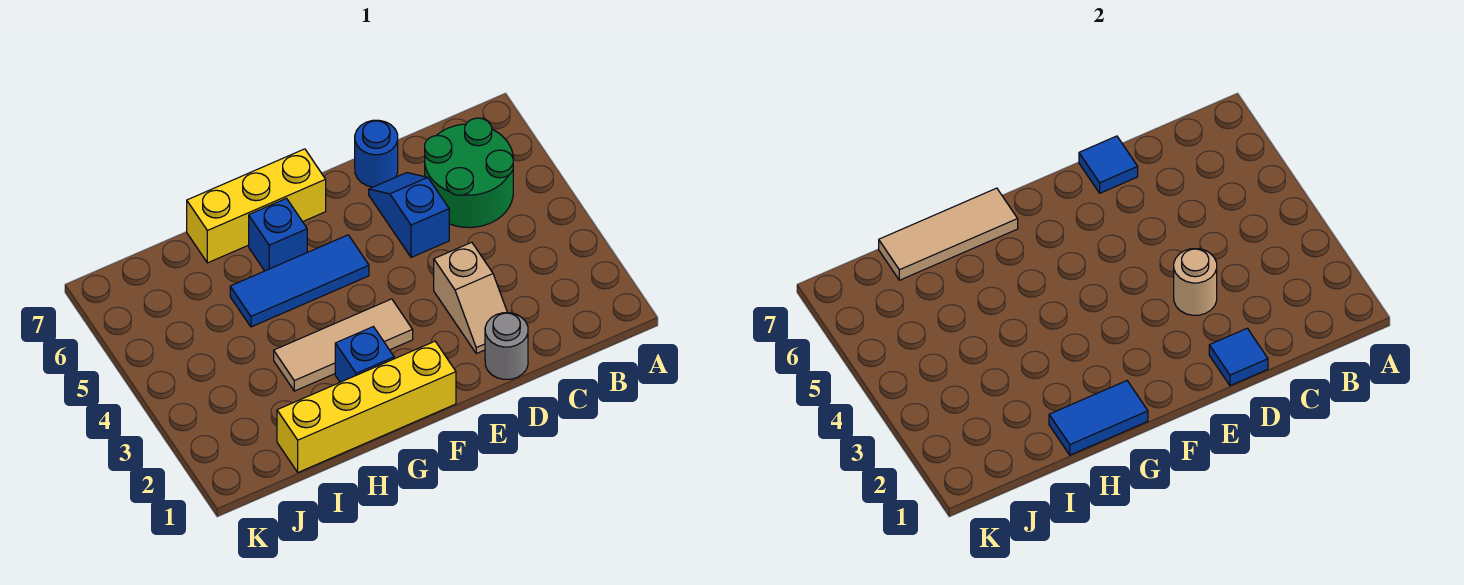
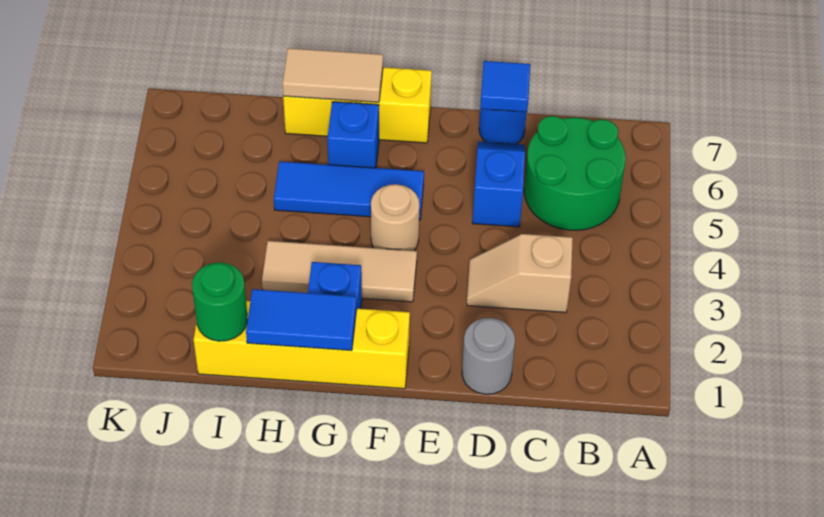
blue tile D1 level 2 -> none
tan slope D2:D3 level 1 top 3 -> tan slope C3:D3 level 1 top C
tan round brick D3 level 2 -> tan round brick F4 level 1
tan tile G7:I7 level 2 -> tan tile G7:H7 level 2
none -> green round brick I1 level 2

